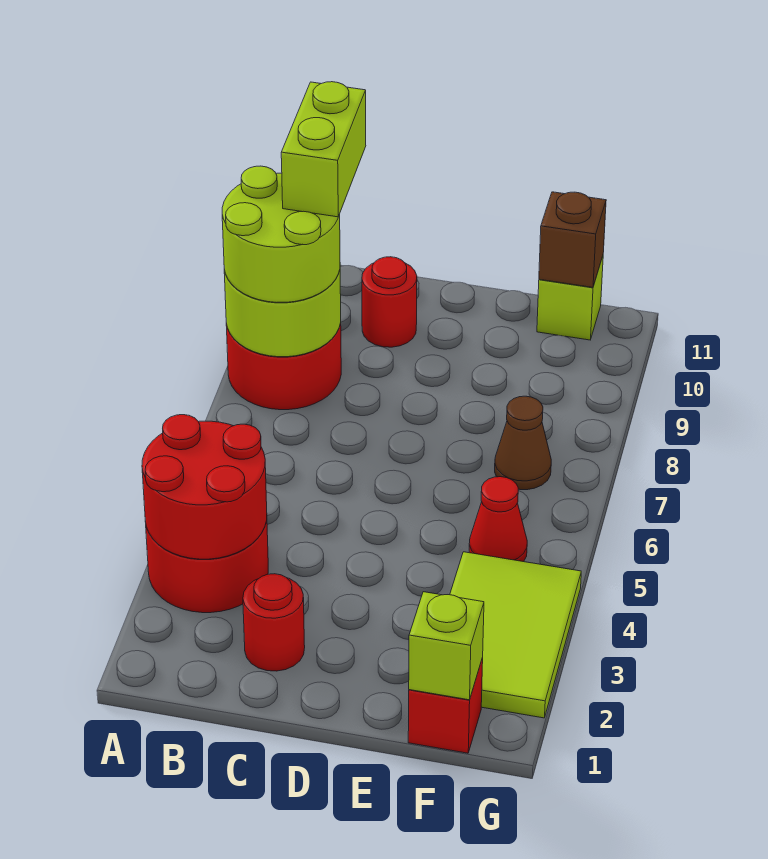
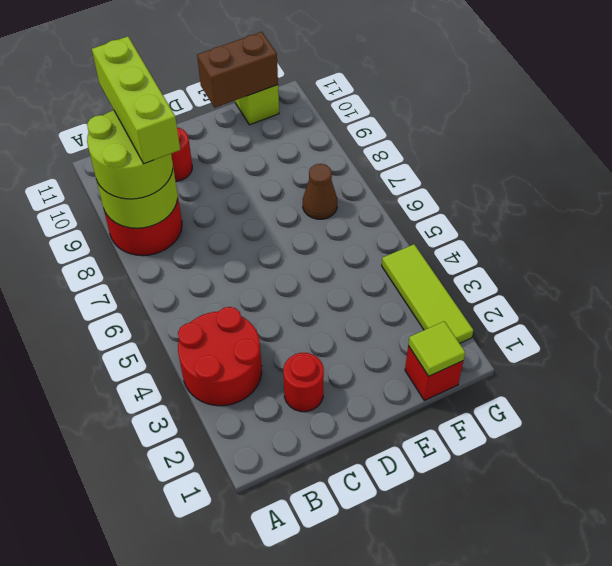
red round brick A3:B4 level 2 -> none
lime brick B9:B10 level 4 -> lime brick B8:B10 level 4
lime brick F1 level 2 -> lime tile F1 level 2
lime tile F2:G4 level 1 -> lime tile G2:G4 level 1
red cone F5 level 1 -> none
brown brick F11 level 2 -> brown brick E11:F11 level 2

